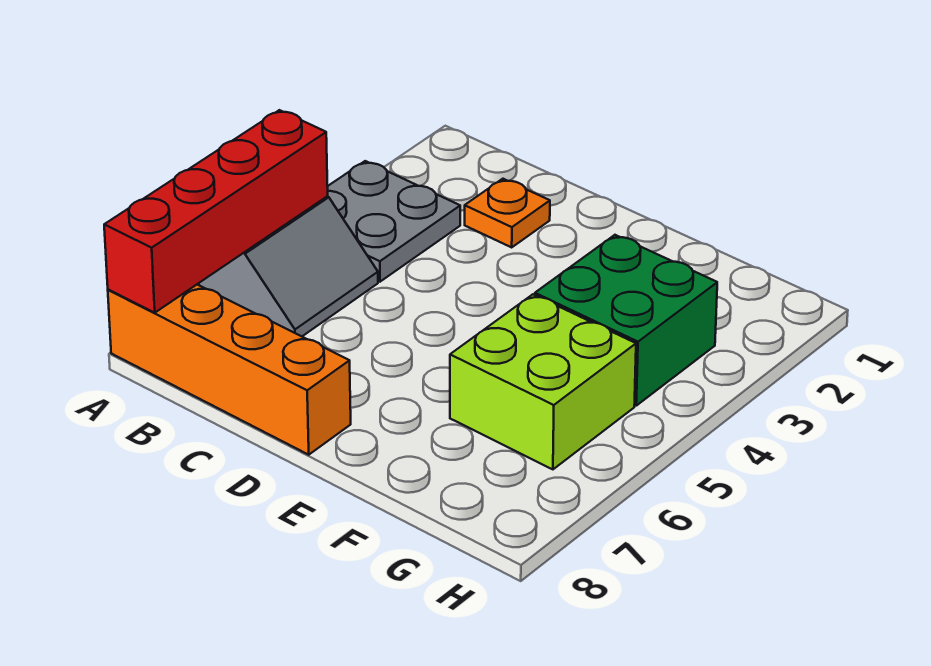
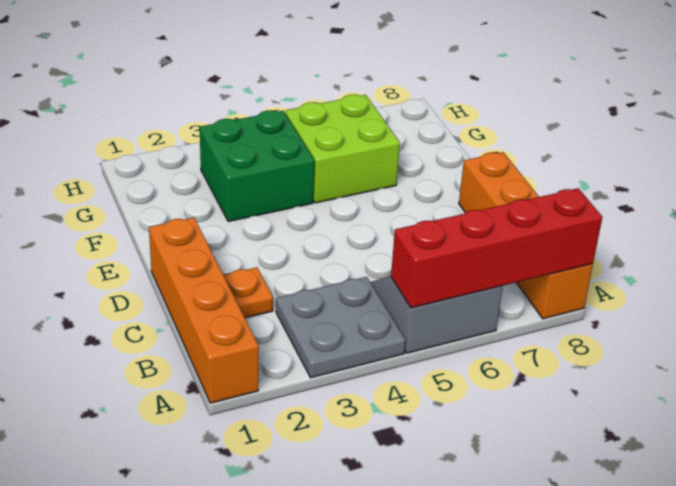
none -> orange brick A1:D1 level 1

